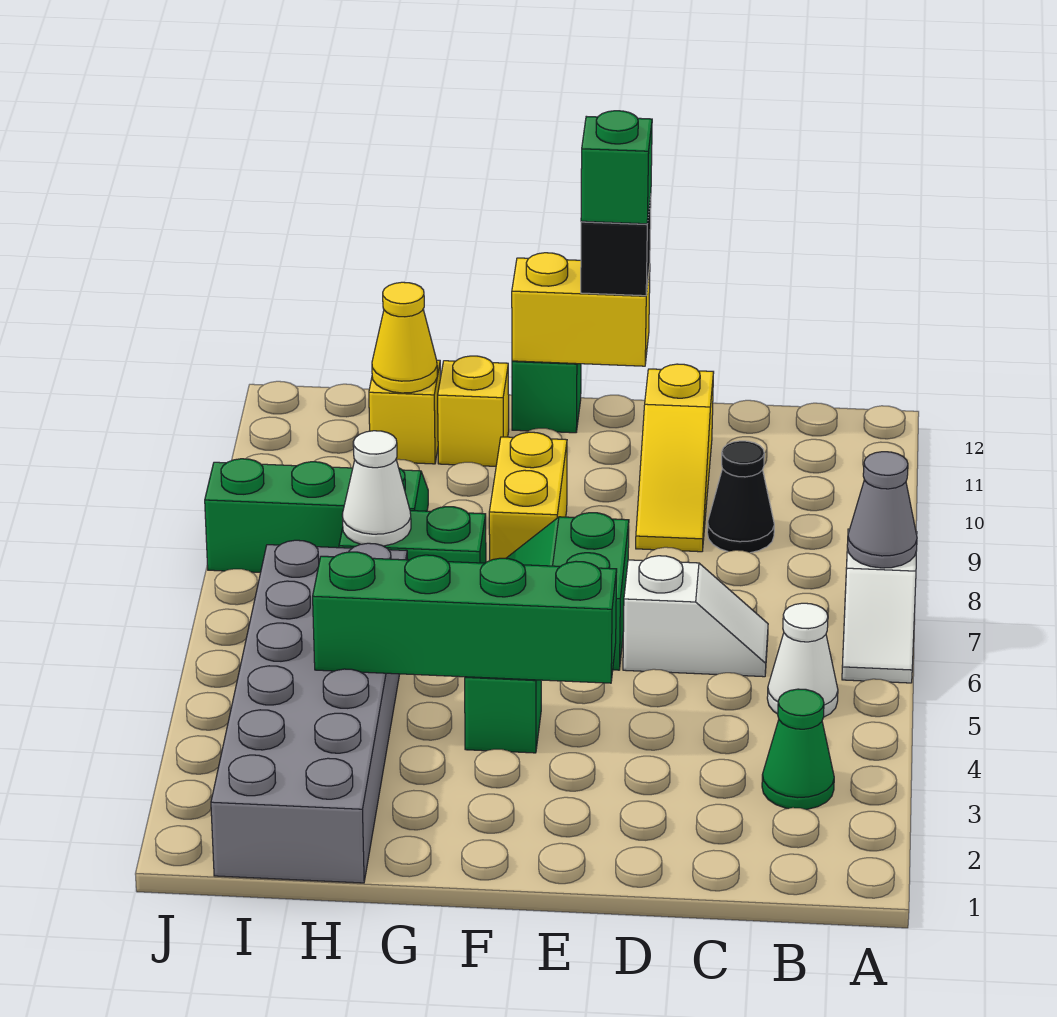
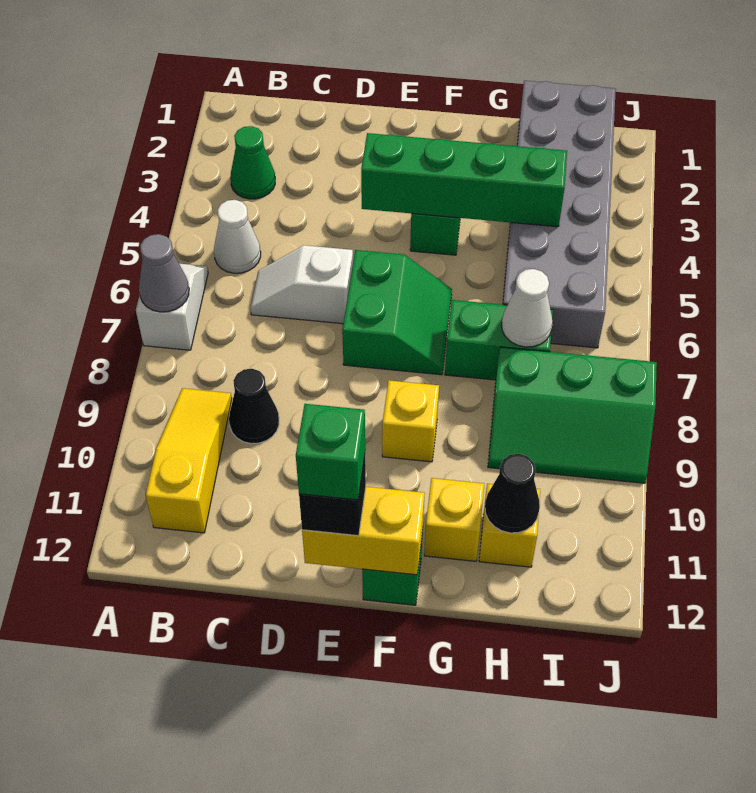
yellow slope D9:D11 level 1 top 11 -> yellow slope B9:B11 level 1 top 11
yellow brick F8:F9 level 1 -> yellow brick F9 level 1
yellow cone H11 level 2 -> black cone H11 level 2

